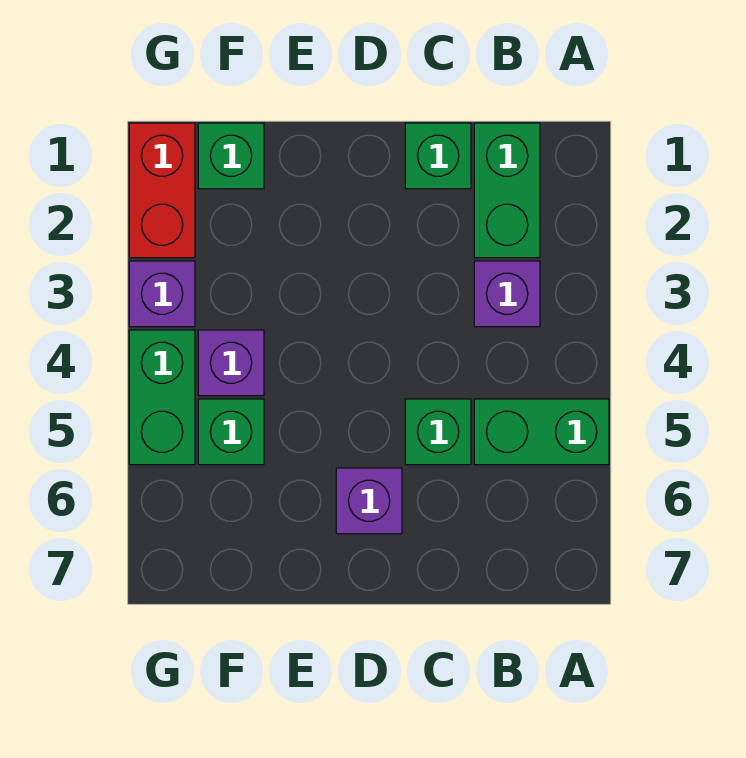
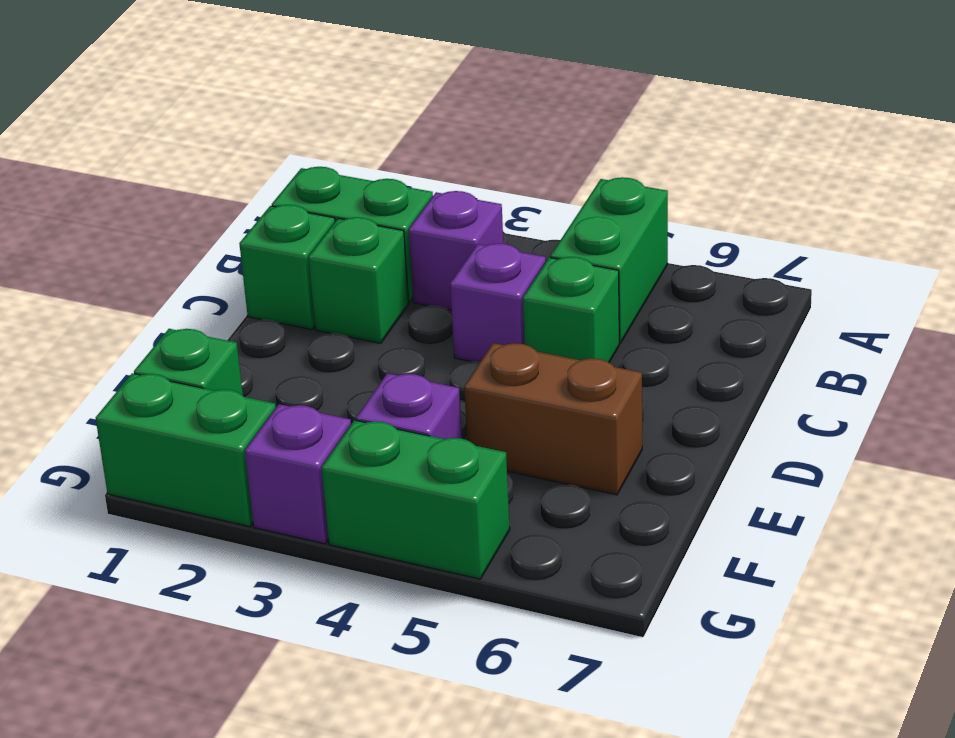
purple brick D6 level 1 -> purple brick C4 level 1
none -> brown brick E5:E6 level 1
green brick F5 level 1 -> green brick C2 level 1
red brick G1:G2 level 1 -> green brick G1:G2 level 1

